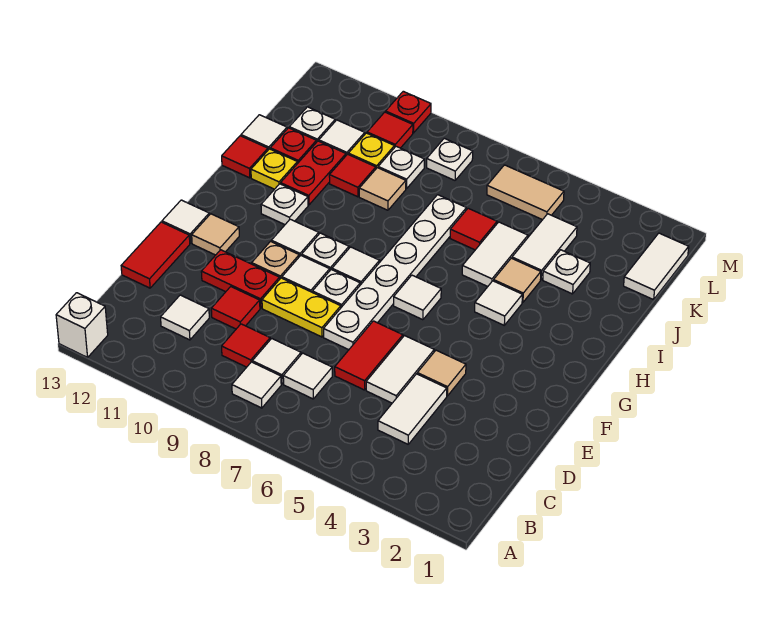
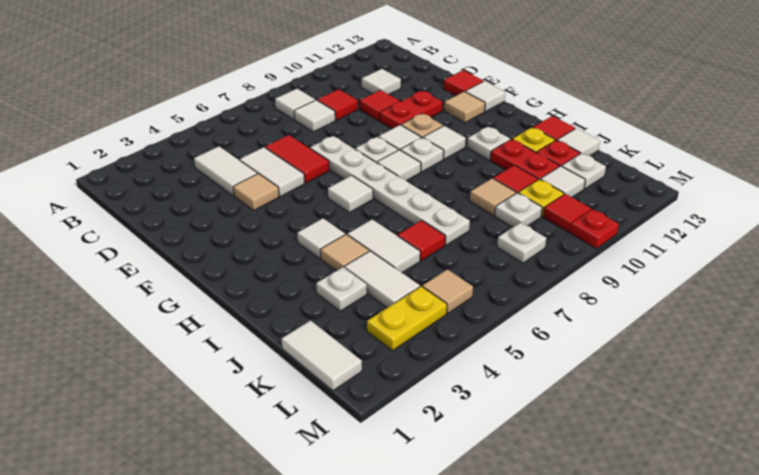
white brick A13 level 1 -> none
white tile C7 level 1 -> none
red tile D13:E13 level 1 -> red tile E13 level 1
yellow plate E8:E9 level 1 -> yellow plate L3:L4 level 1
tan tile L5:L6 level 1 -> tan tile L5 level 1

